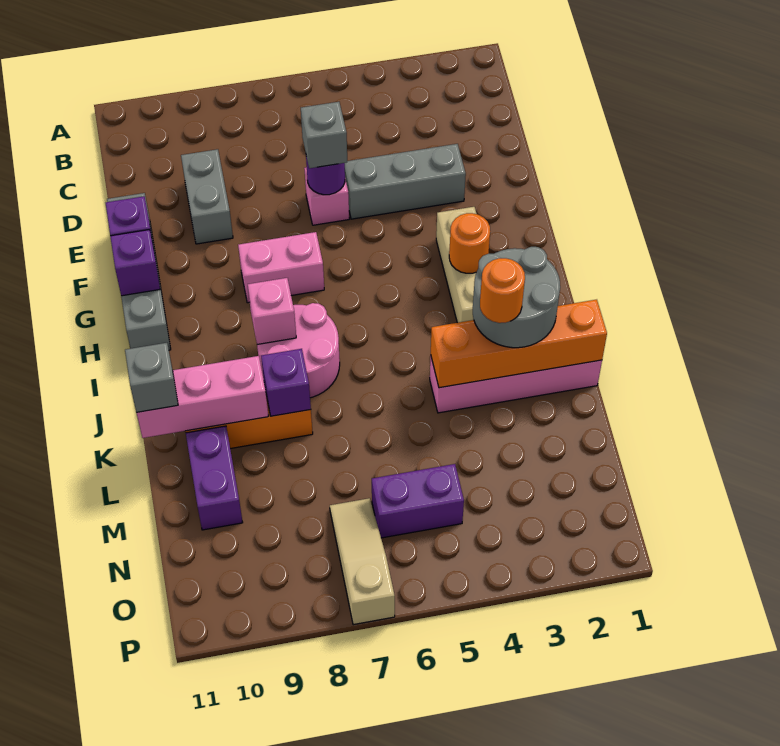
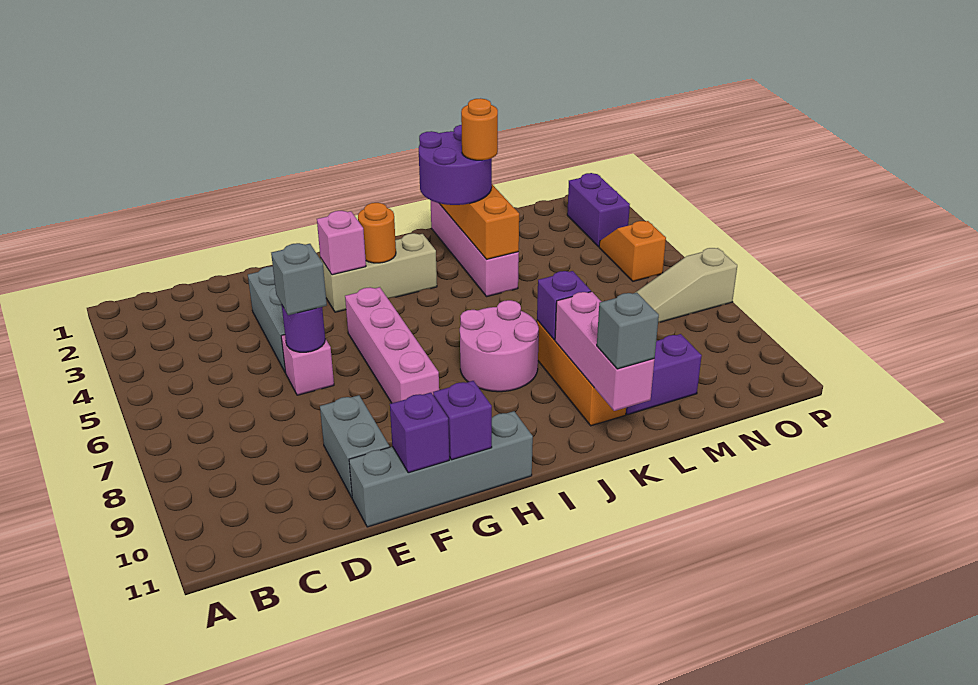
grey brick D9:E9 level 1 -> grey brick E9:E10 level 1
pink brick G7:G8 level 1 -> pink brick G5:G8 level 1
pink brick I8 level 2 -> pink brick G3 level 2
grey round brick J2:K3 level 3 -> purple round brick J2:K3 level 3
purple brick N5:N6 level 1 -> purple brick O2:O3 level 1
none -> orange slope O4:O5 level 1 top 5

